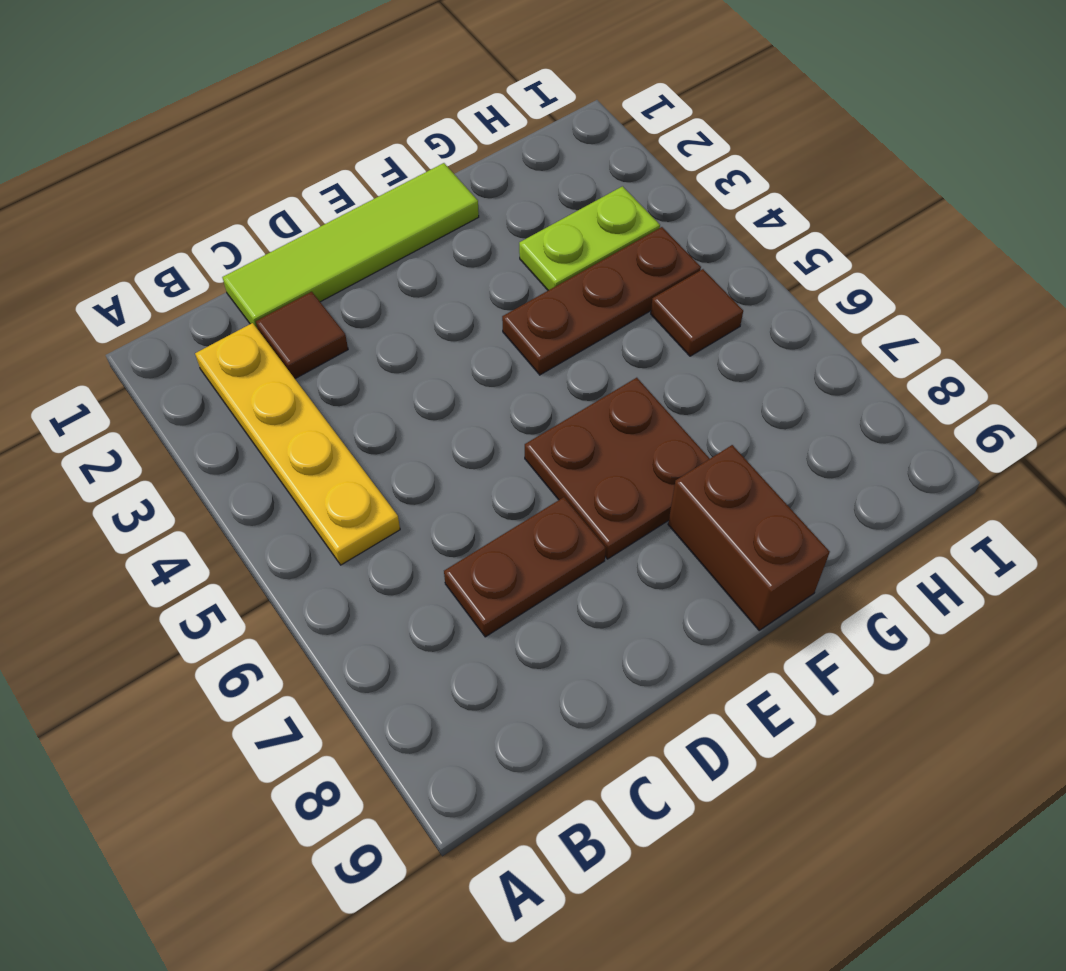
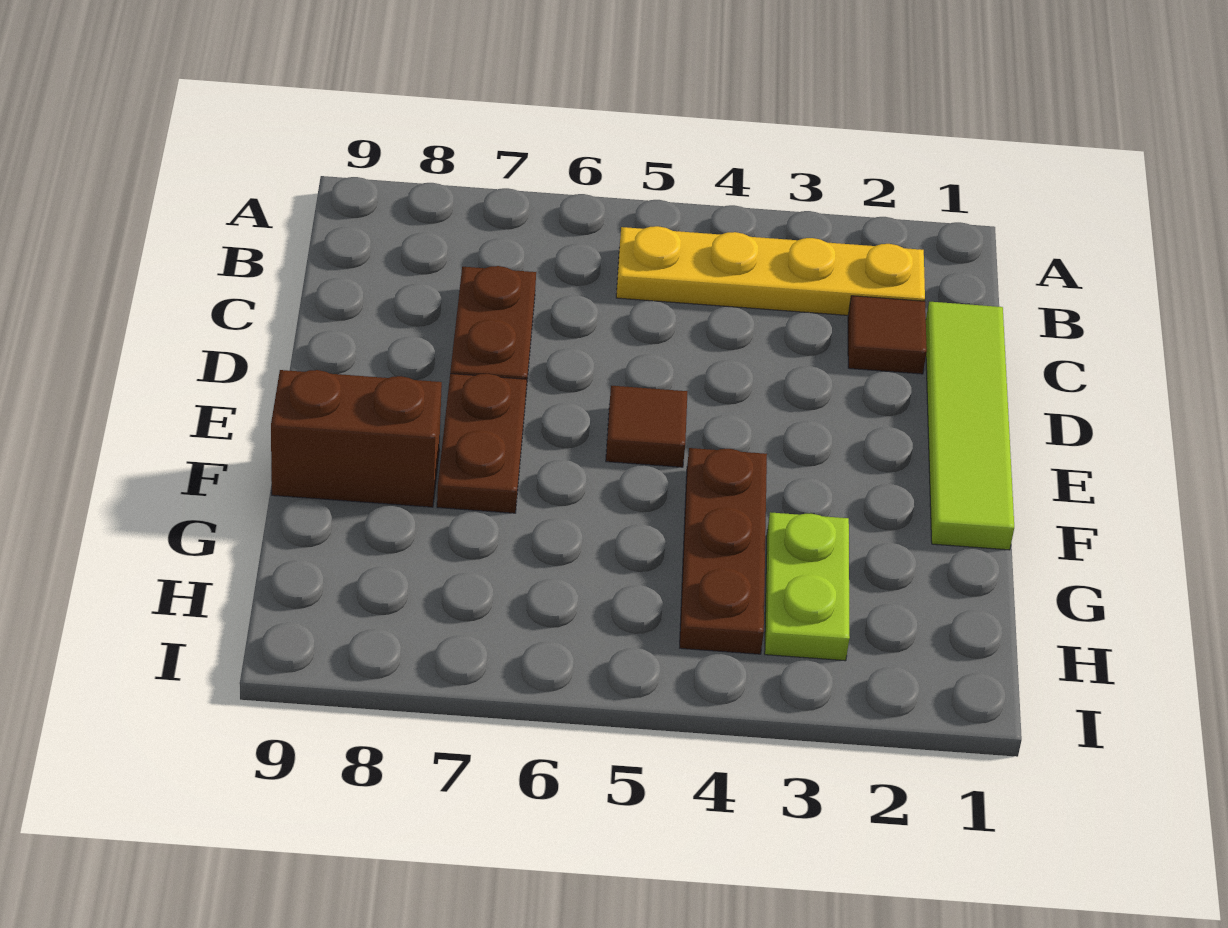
brown plate E6:F7 level 1 -> brown plate E7:F7 level 1
brown tile H5 level 1 -> brown tile E5 level 1

